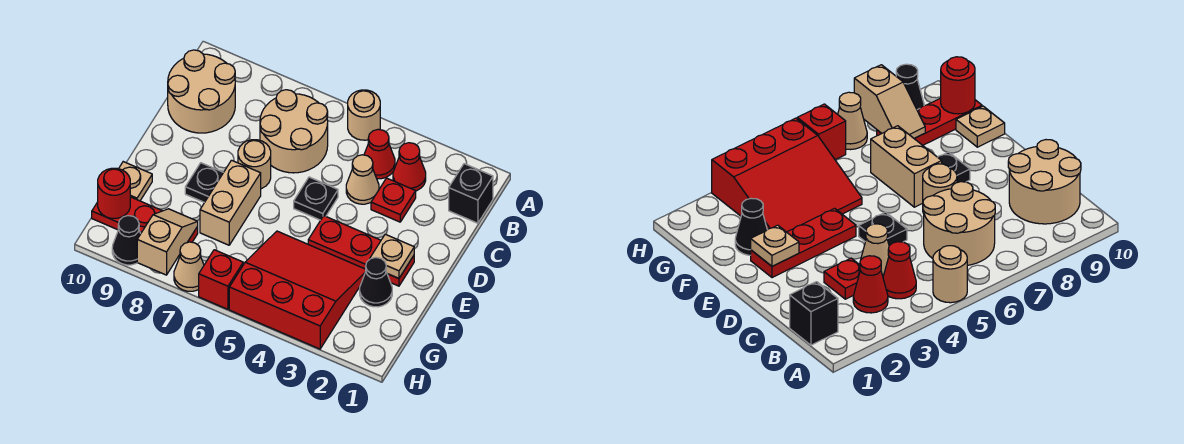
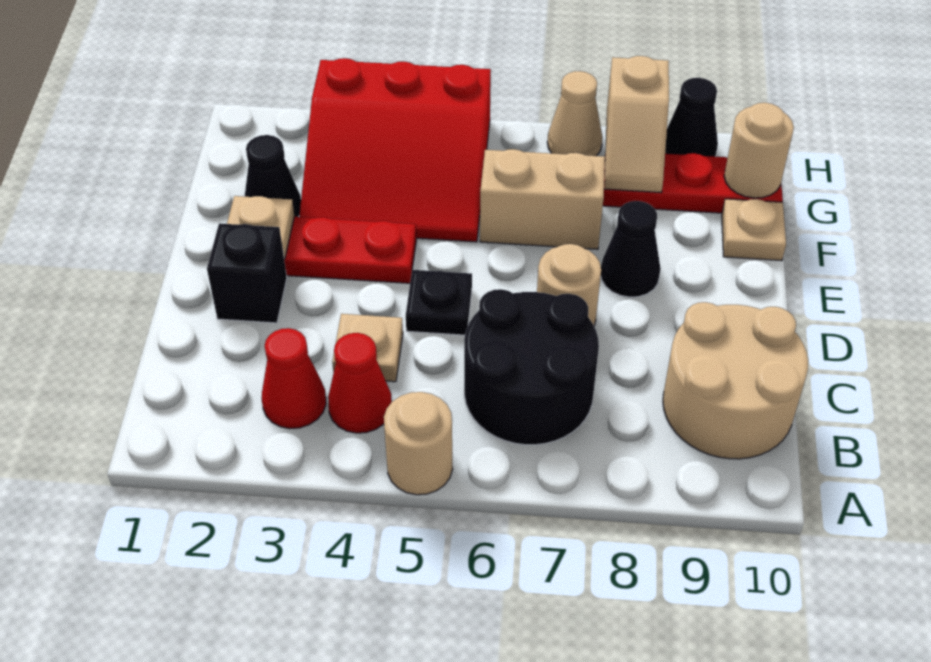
black brick B1 level 1 -> black brick D2 level 1
tan round brick B6:C7 level 1 -> black round brick B6:C7 level 1
red plate C3 level 1 -> none
tan cone C4 level 1 -> tan plate C4 level 1
tan brick E7:F7 level 1 -> tan brick F6:F7 level 1
black plate E8 level 1 -> black cone E8 level 1
red round brick G10 level 2 -> tan round brick G10 level 2
red brick H6 level 1 -> none

